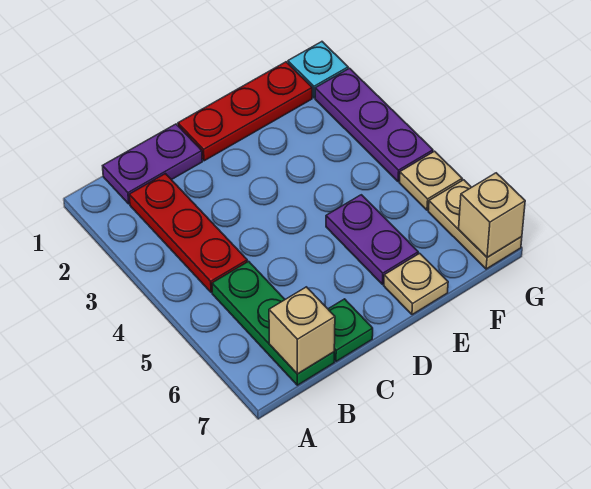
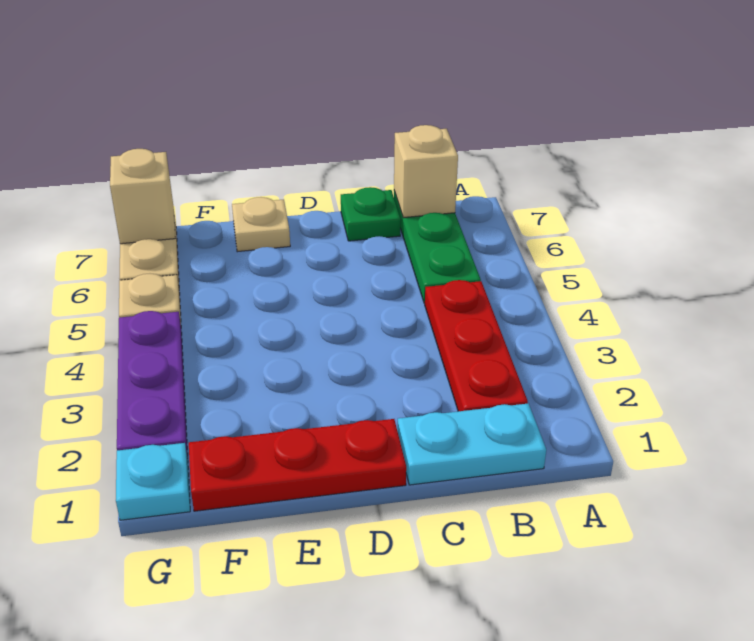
purple plate B1:C1 level 1 -> cyan plate B1:C1 level 1
purple plate E5:E6 level 1 -> none

